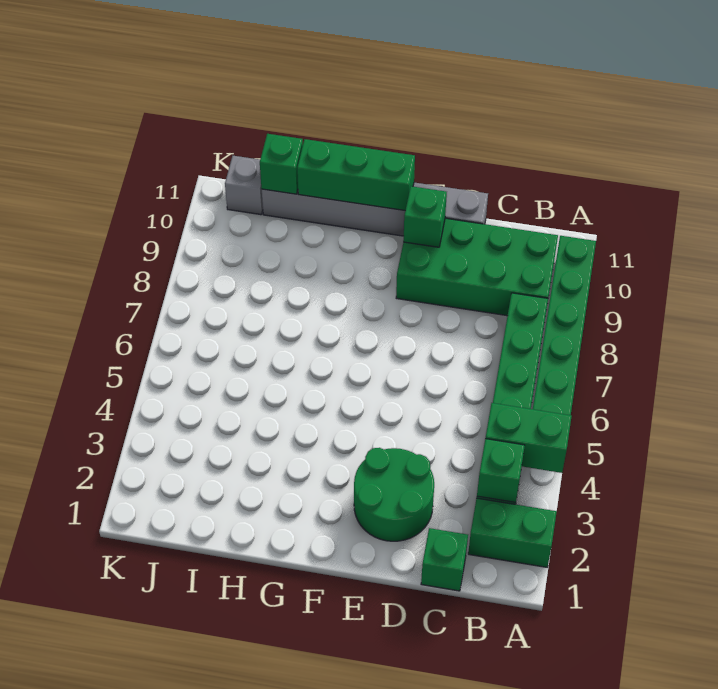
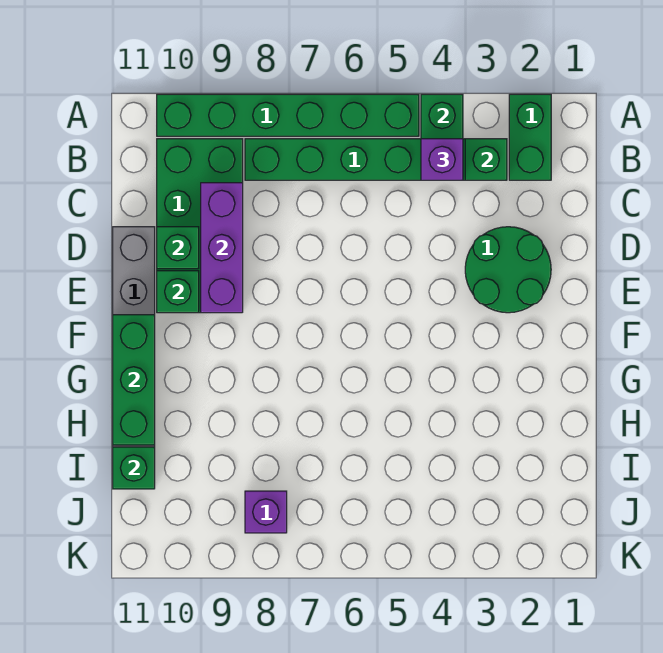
none -> purple brick B4 level 3
green brick C1 level 1 -> green brick D10 level 2
none -> purple brick C9:E9 level 2
none -> purple brick J8 level 1
grey brick J11 level 1 -> none

